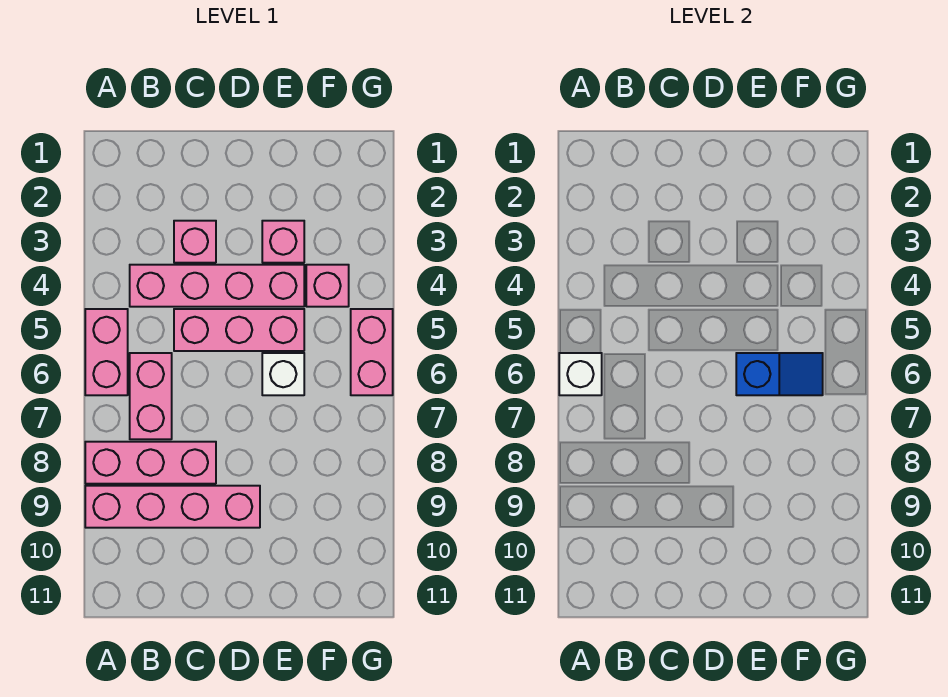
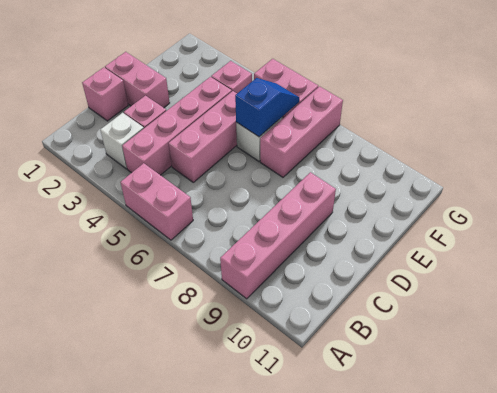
white brick A6 level 2 -> white brick B3 level 1
pink brick A8:C8 level 1 -> pink brick E7:G7 level 1
pink brick B6:B7 level 1 -> pink brick D1:D2 level 1
pink brick E3 level 1 -> pink brick C1 level 1

